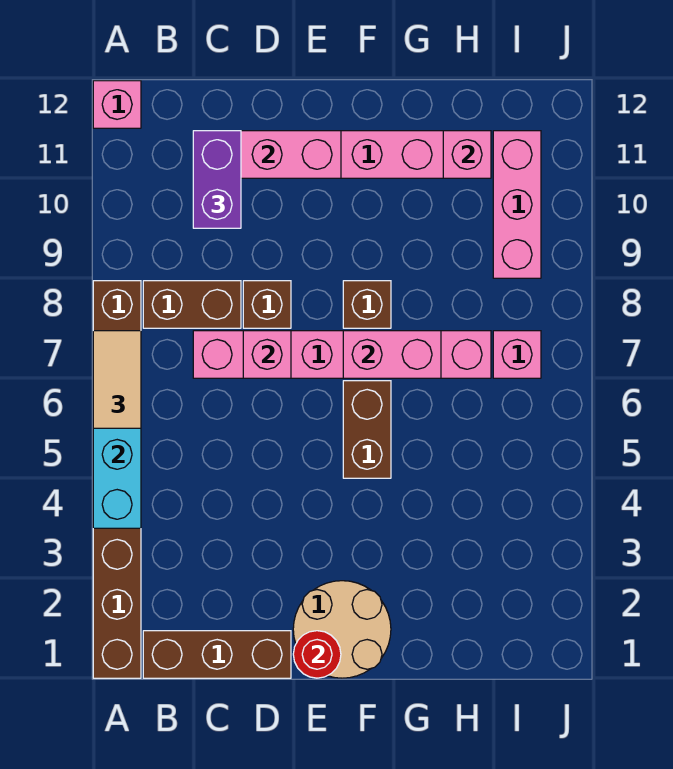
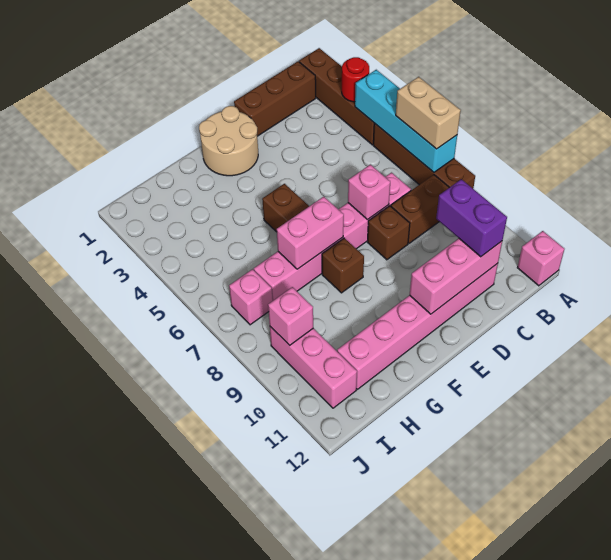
tan tile A6:A7 level 3 -> tan brick A6:A7 level 3
red round brick E1 level 2 -> red round brick A3 level 2
pink brick H11 level 2 -> pink brick I9 level 2

